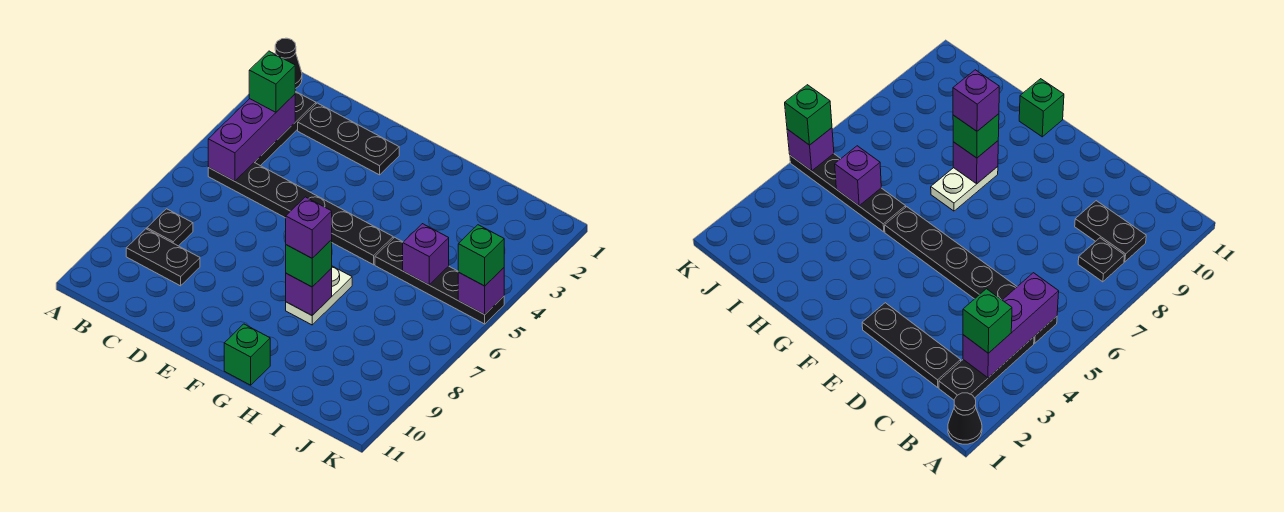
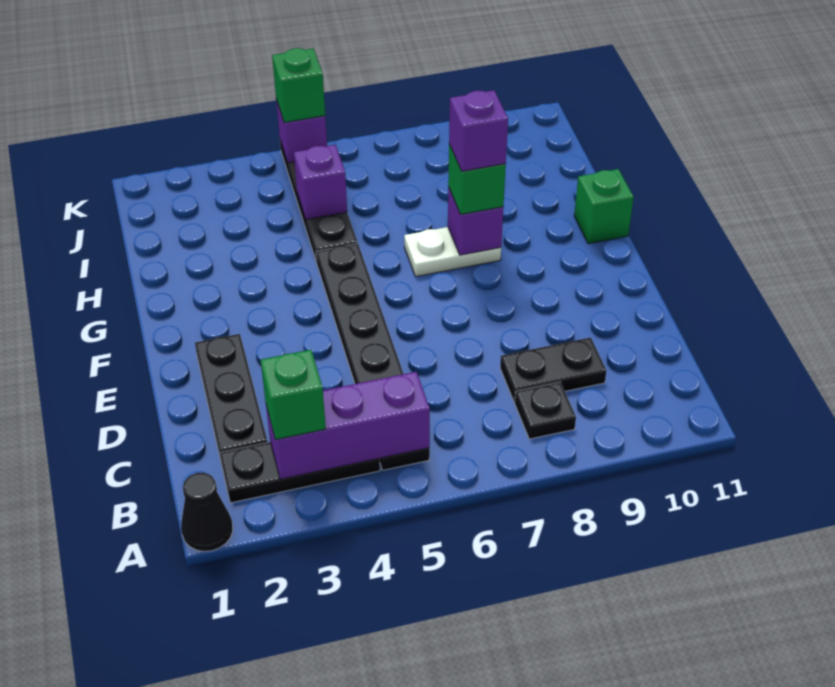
black plate B9:C9 level 1 -> black plate C8:C9 level 1

